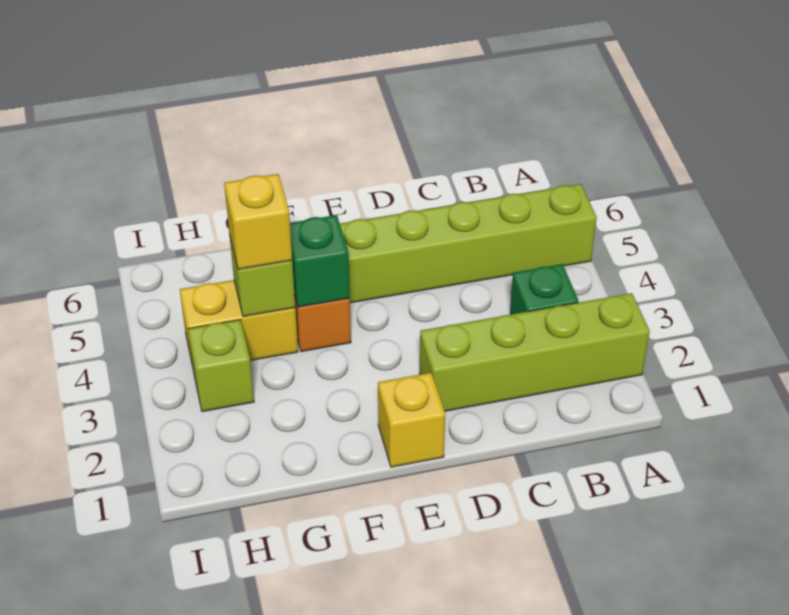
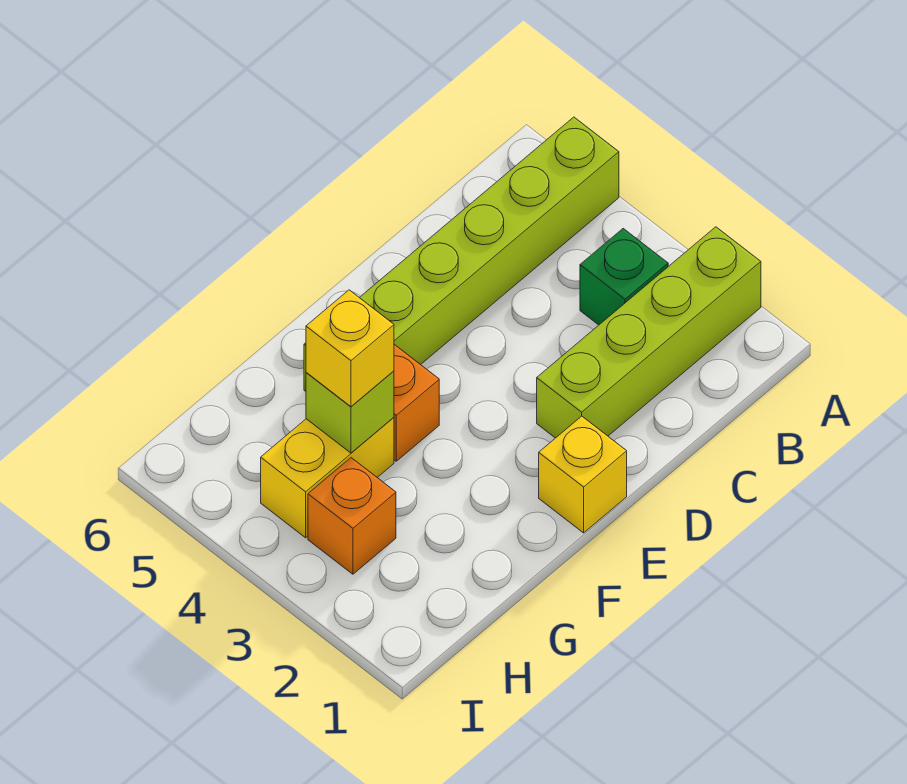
green brick F4 level 2 -> none
lime brick H3 level 1 -> orange brick H3 level 1

